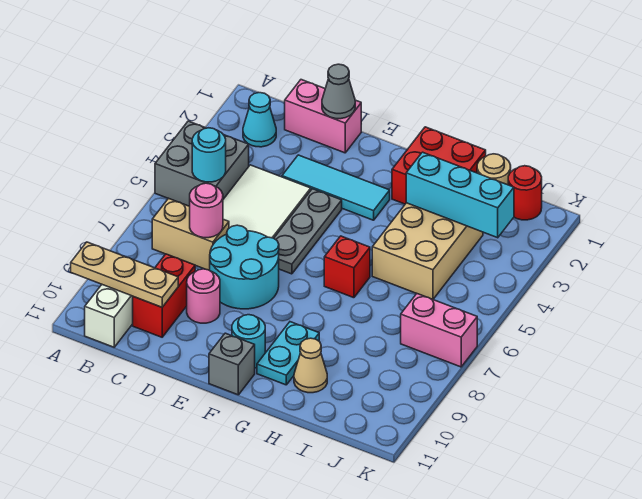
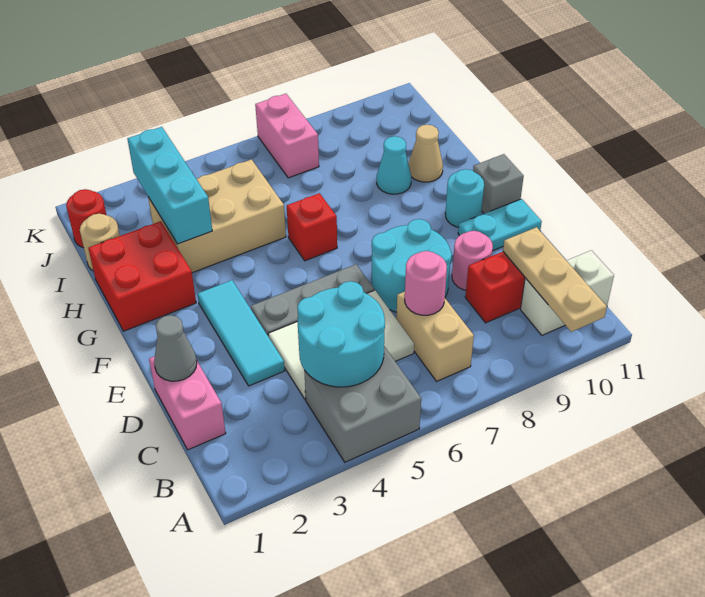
cyan cone B2 level 1 -> cyan cone H9 level 1
cyan round brick B5 level 2 -> cyan round brick B4:C5 level 2
cyan plate G9:G10 level 1 -> cyan plate E10:E11 level 1

